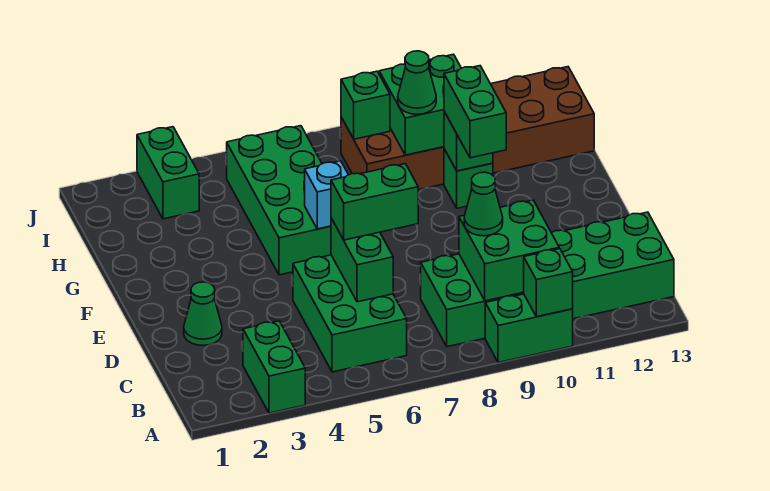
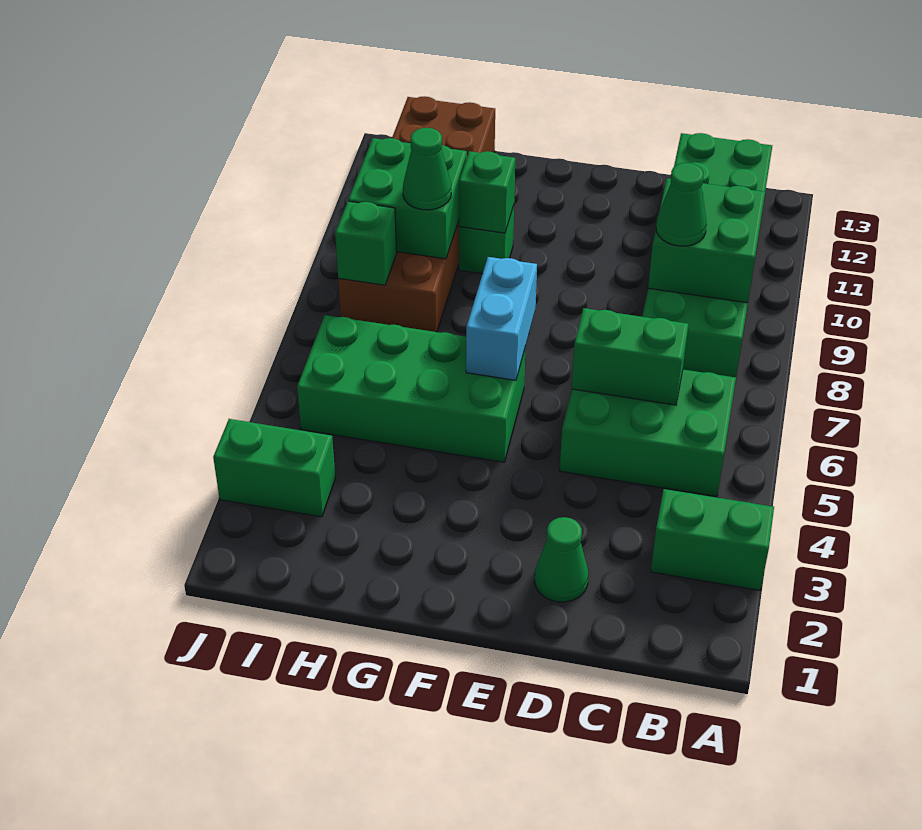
green brick A9:A10 level 1 -> none
green brick A10 level 2 -> none
green brick D6:D7 level 3 -> none
cyan brick F6 level 2 -> cyan brick F6:F7 level 2
green brick F10:G10 level 3 -> none

